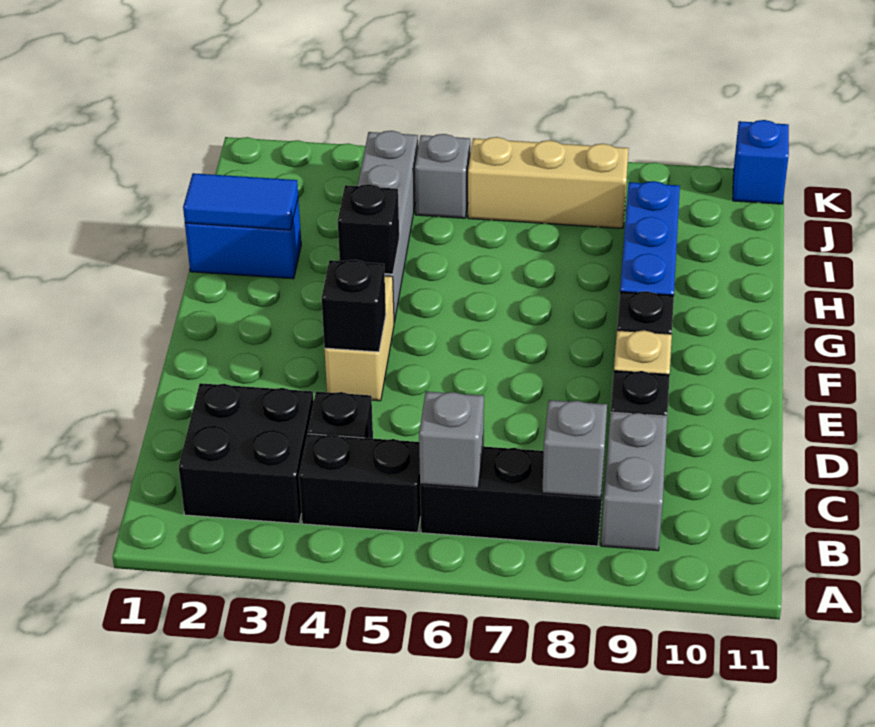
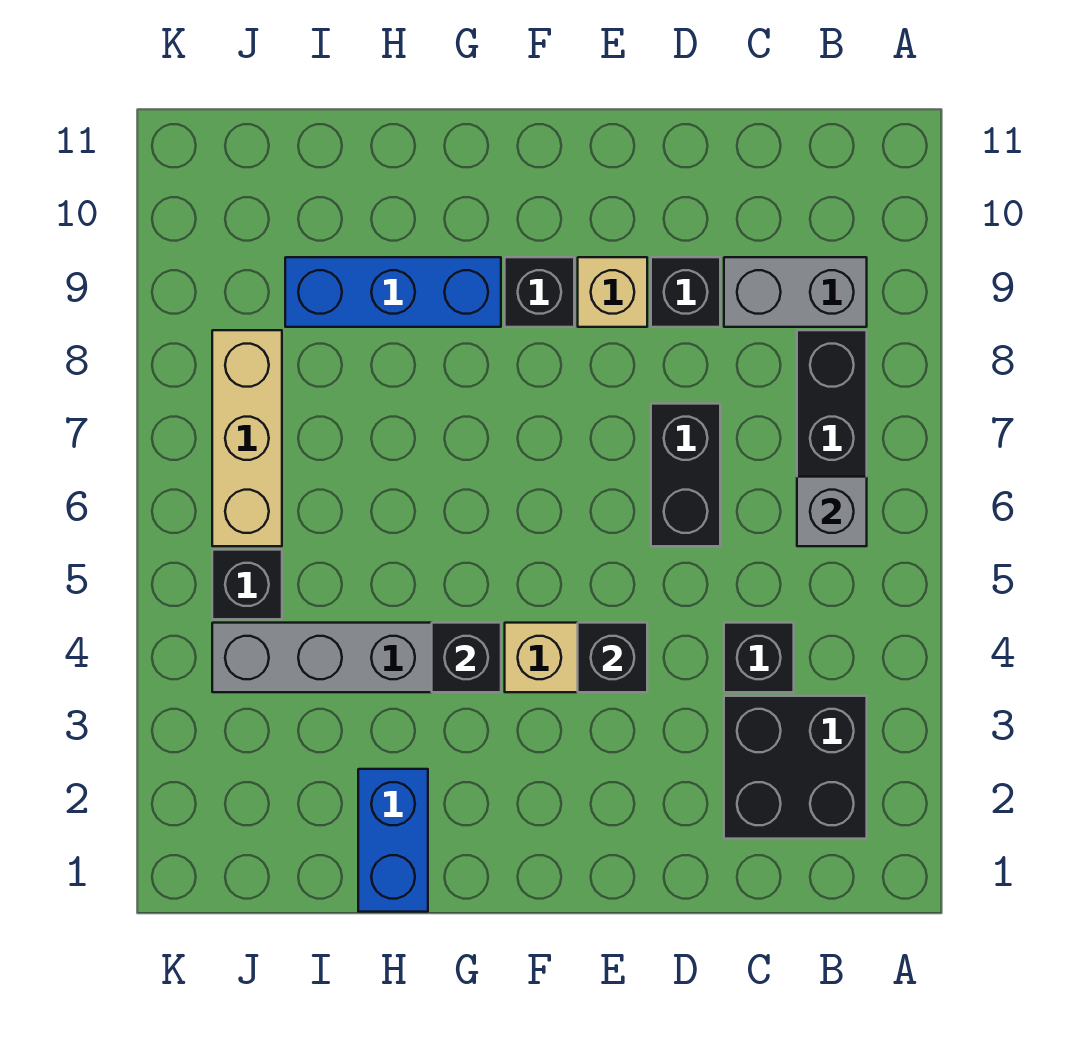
black brick B4:B5 level 1 -> black brick D6:D7 level 1
grey brick B8 level 2 -> none
blue tile H1:H2 level 2 -> none
grey brick J5 level 1 -> black brick J5 level 1
blue brick K11 level 1 -> none

